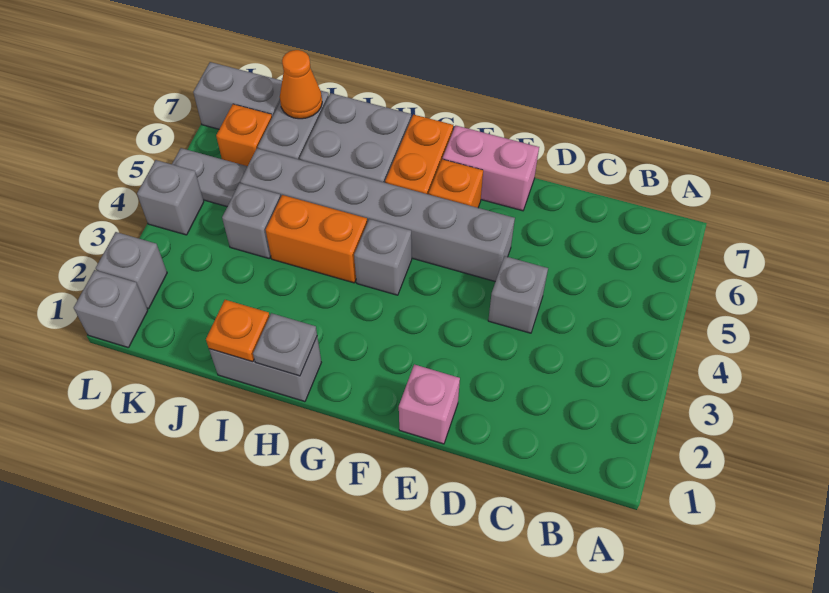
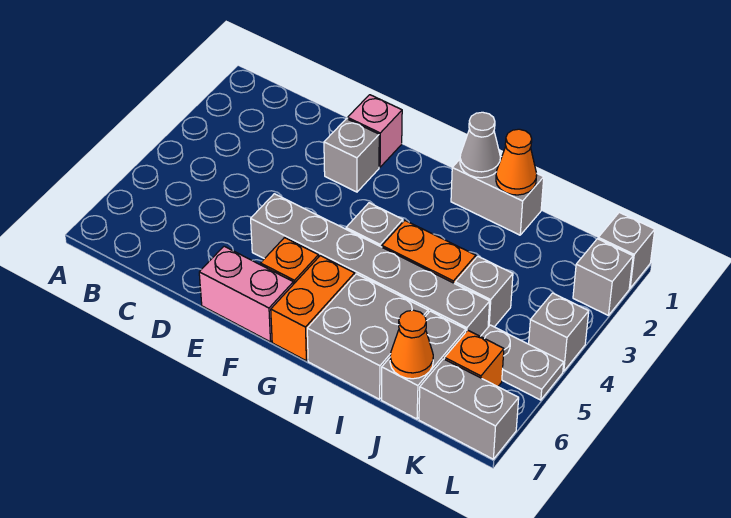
grey brick D4 level 1 -> grey brick E2 level 1
grey plate H1 level 2 -> grey cone H1 level 2
orange plate I1 level 2 -> orange cone I1 level 2

